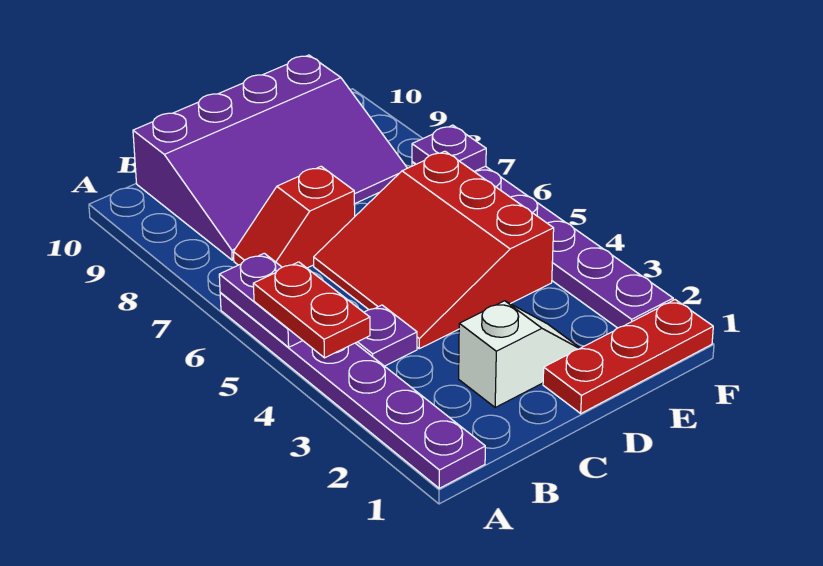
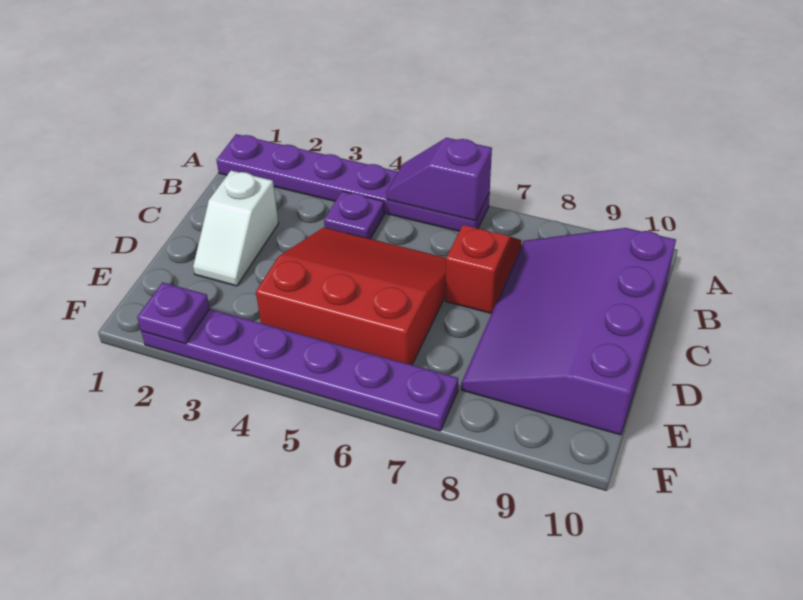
red plate A4:A5 level 3 -> none
purple plate A5:A6 level 2 -> purple slope A5:A6 level 2 top 6
red plate D1:F1 level 1 -> none
purple plate F7 level 2 -> purple plate F2 level 2

